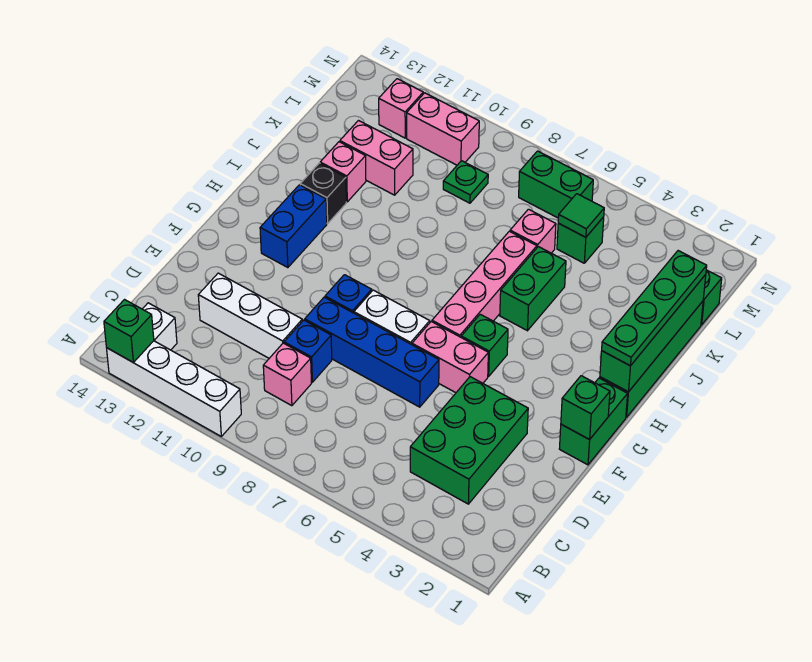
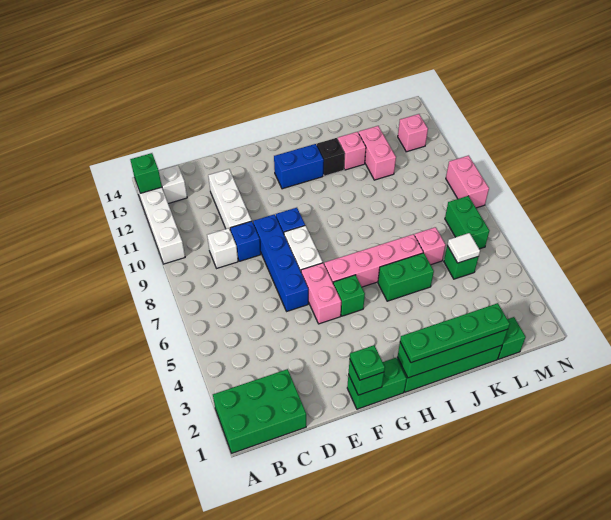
green brick C3:E4 level 1 -> green brick A1:C2 level 1
pink brick C9 level 1 -> white brick C9 level 1
green tile L5 level 2 -> white tile L5 level 2
green plate L9 level 1 -> green plate F1 level 3
pink brick M10:M11 level 1 -> pink brick N8:N9 level 1

